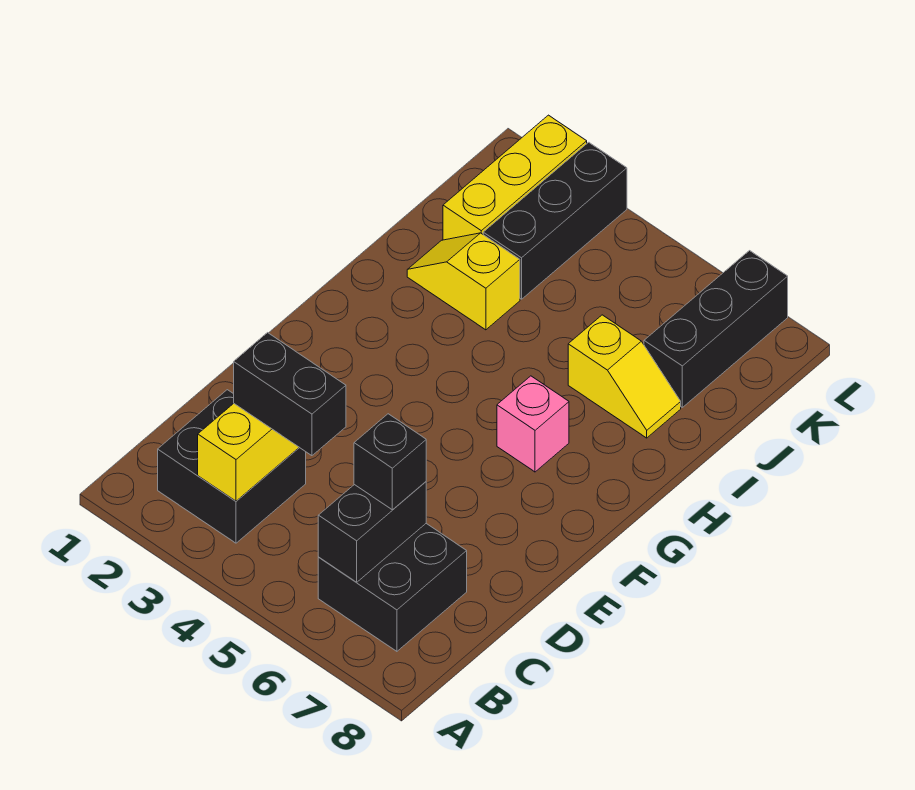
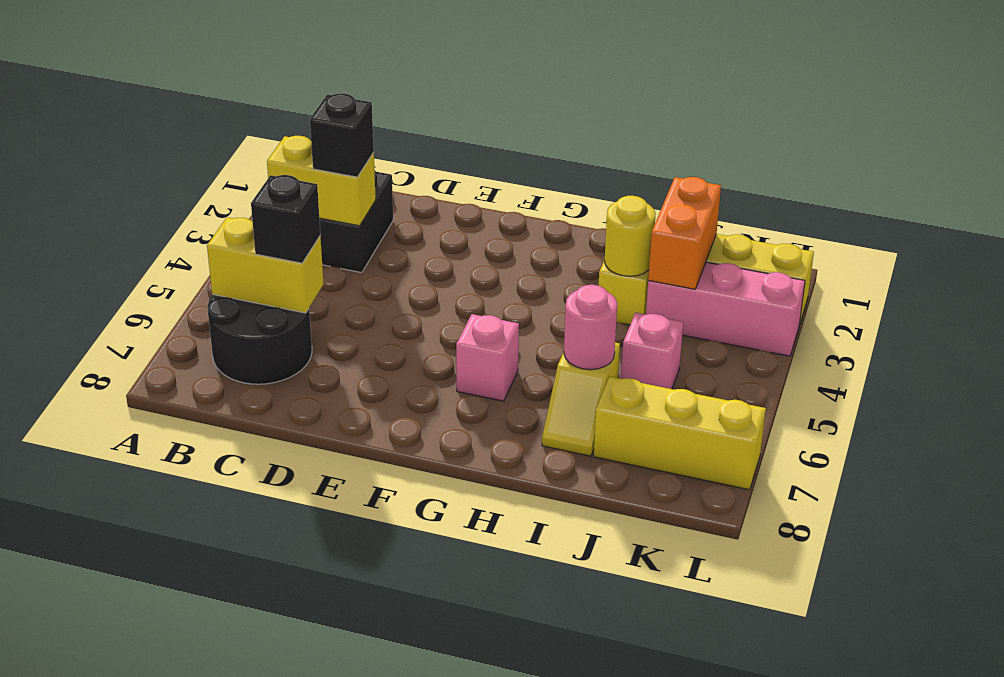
black brick B6:C7 level 1 -> black round brick B6:C7 level 1
black brick B6:C6 level 2 -> yellow brick B6:C6 level 2
black brick C3:C4 level 3 -> black brick C3 level 3
none -> yellow round brick I3 level 2
none -> pink round brick I6 level 2
none -> orange brick J2:J3 level 2
black brick J3:L3 level 1 -> pink brick J3:L3 level 1
none -> pink brick J5 level 1
black brick J7:L7 level 1 -> yellow brick J7:L7 level 1

